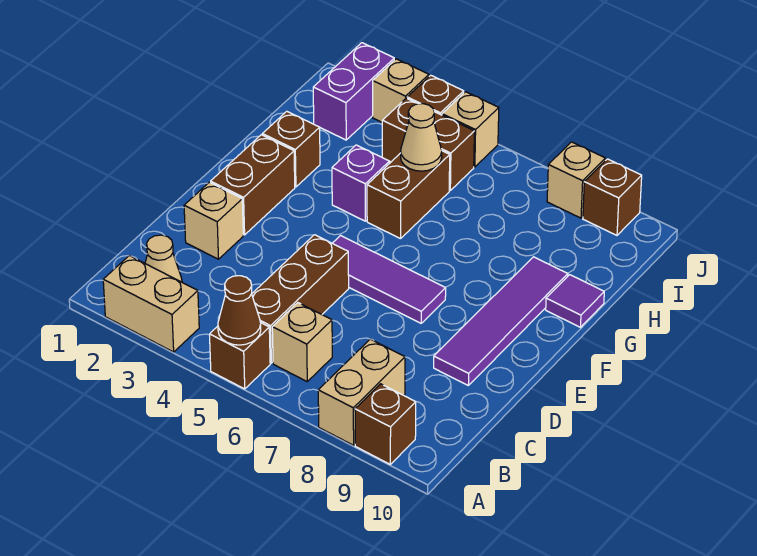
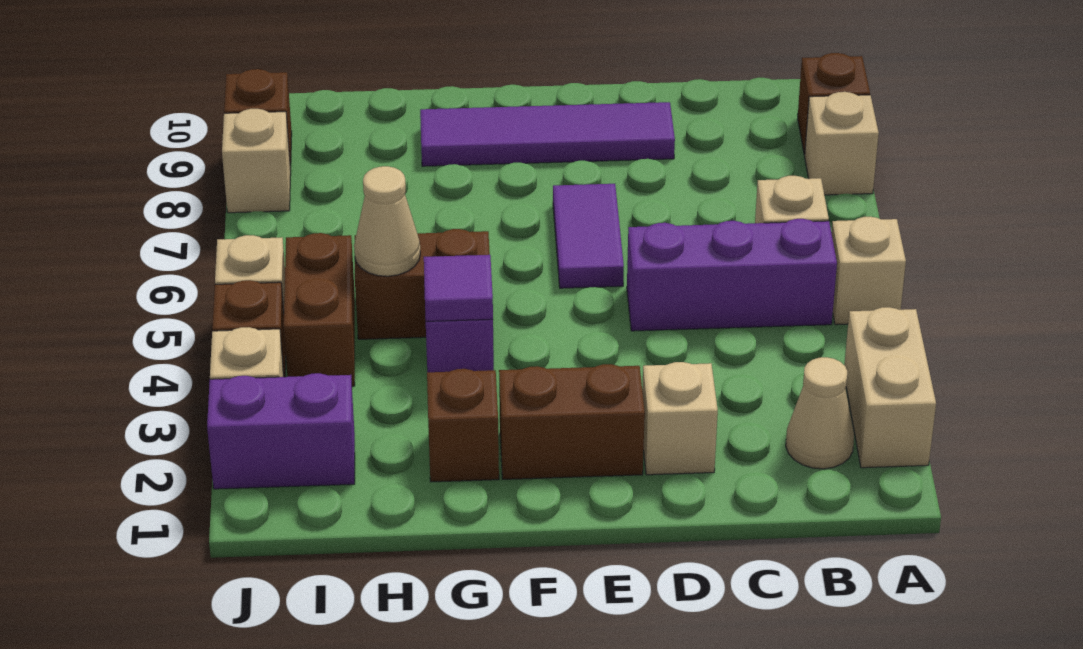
brown brick A5 level 1 -> tan brick A5 level 1
brown cone A5 level 2 -> none
tan brick A8:B8 level 1 -> tan brick A8 level 1
brown brick B5:D5 level 1 -> purple brick B5:D5 level 1
purple tile E5:E7 level 1 -> purple tile E6:E7 level 1
purple tile G10 level 1 -> purple tile G4 level 2

